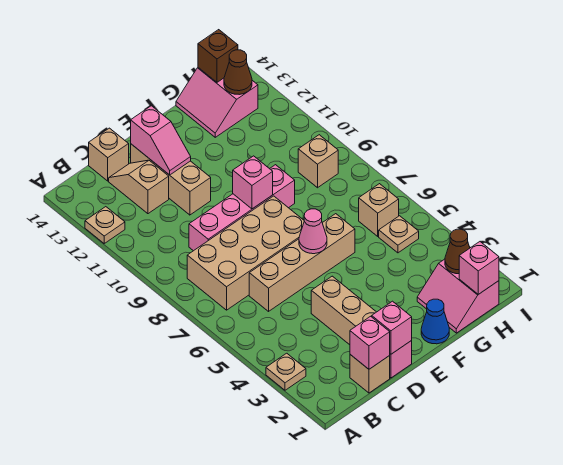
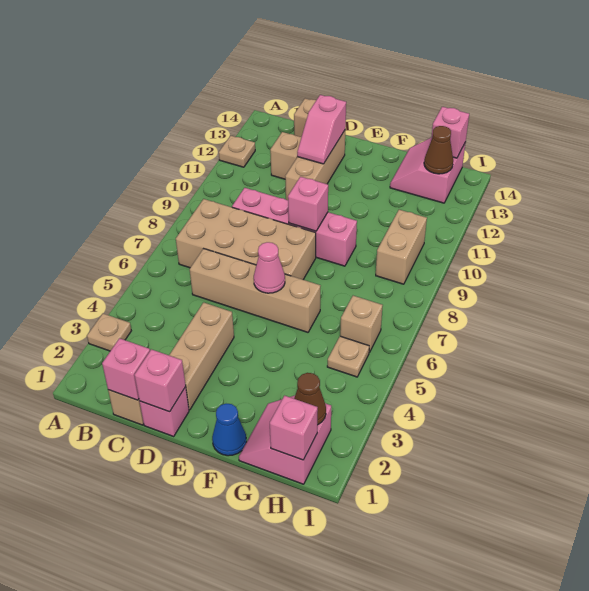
tan brick H9 level 1 -> tan brick H9:H10 level 1
brown brick H14 level 2 -> pink brick H14 level 2

